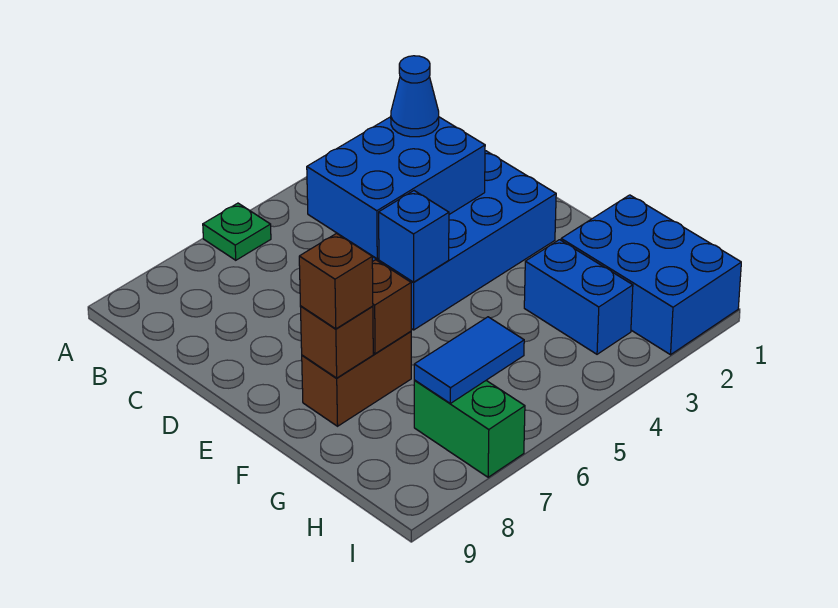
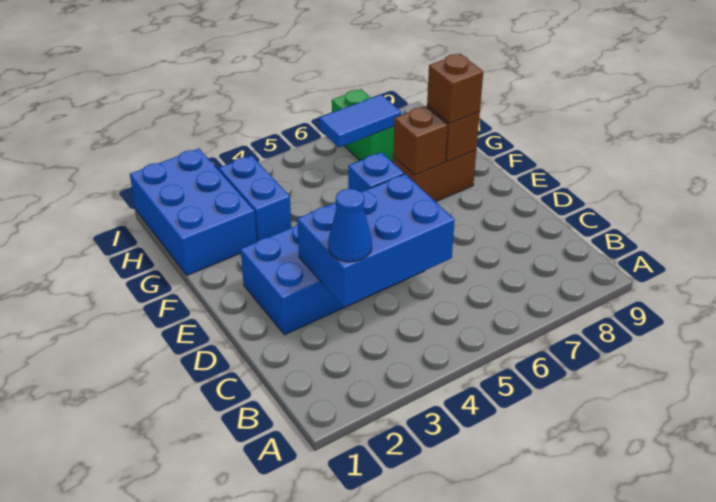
green plate A6 level 1 -> none

